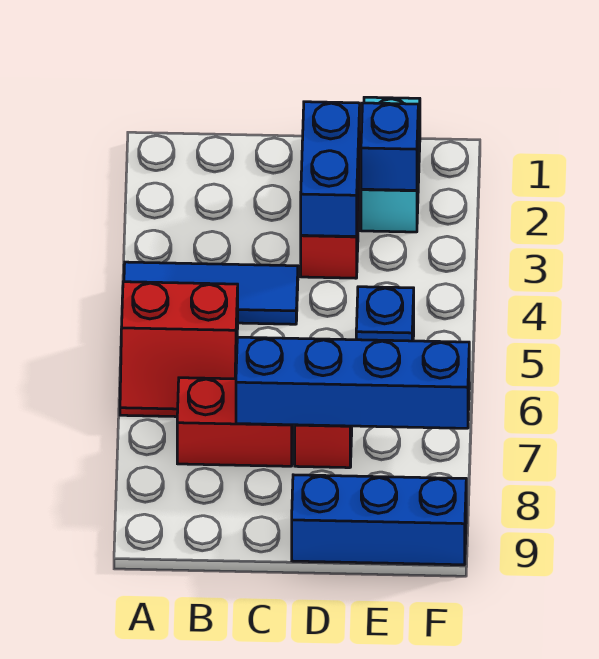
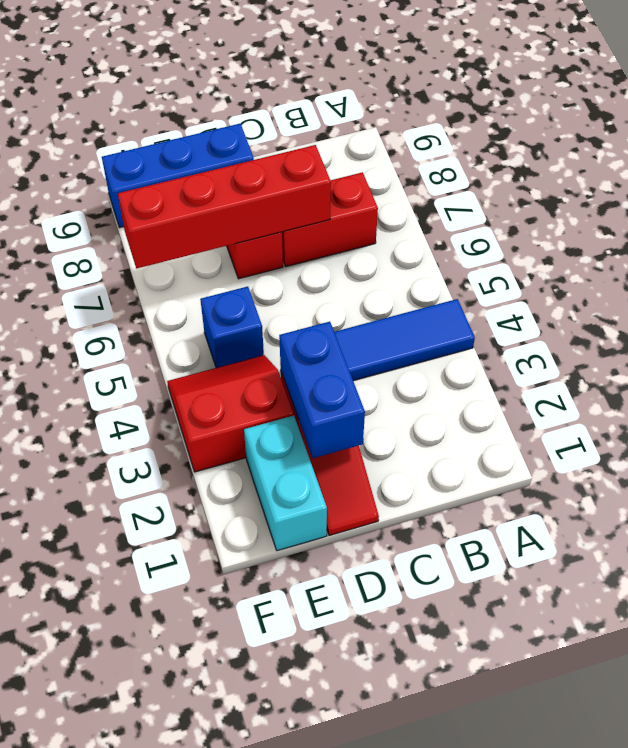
red slope A5:B6 level 1 top 5 -> red slope E3:F4 level 1 top 3
blue brick C7:F7 level 2 -> red brick C7:F7 level 2
blue brick E2 level 2 -> none

